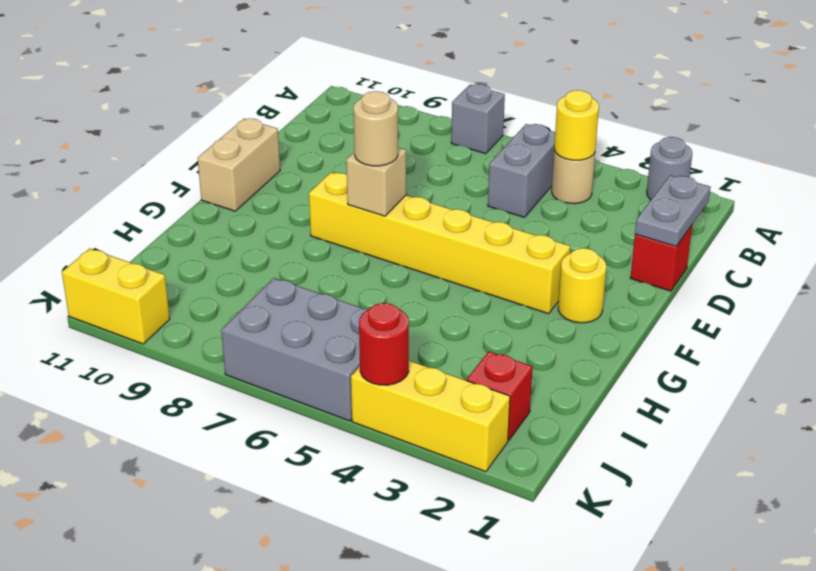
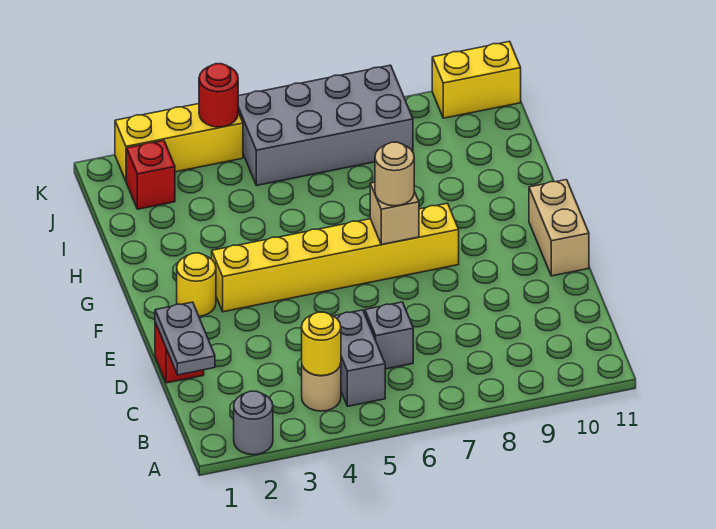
grey brick A7 level 1 -> grey brick C6 level 1
grey brick J5:K7 level 1 -> grey brick J5:K8 level 1

